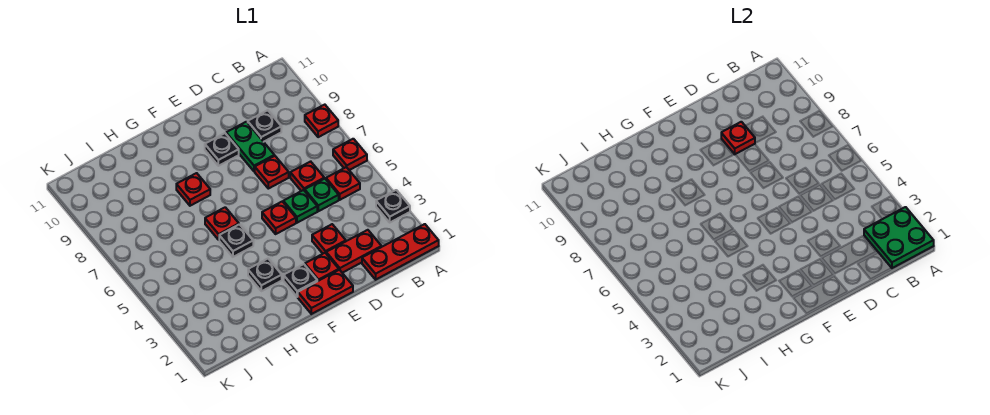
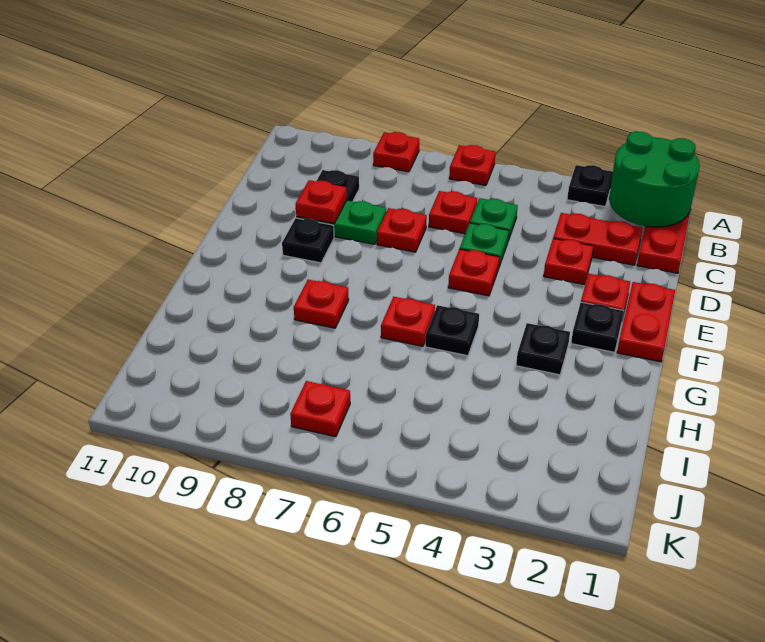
green plate A1:B2 level 2 -> green round brick A1:B2 level 2
red plate B5 level 1 -> red plate J7 level 1
red plate C2:D2 level 1 -> red plate C2:C3 level 1

